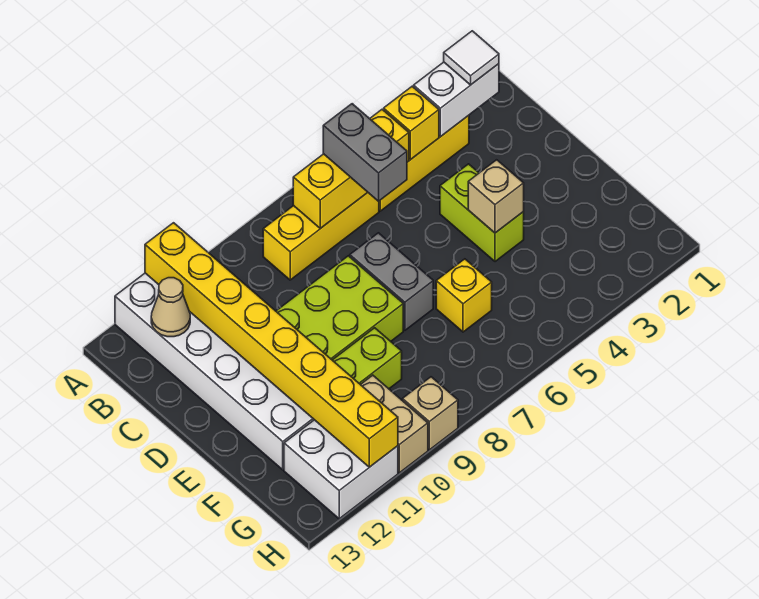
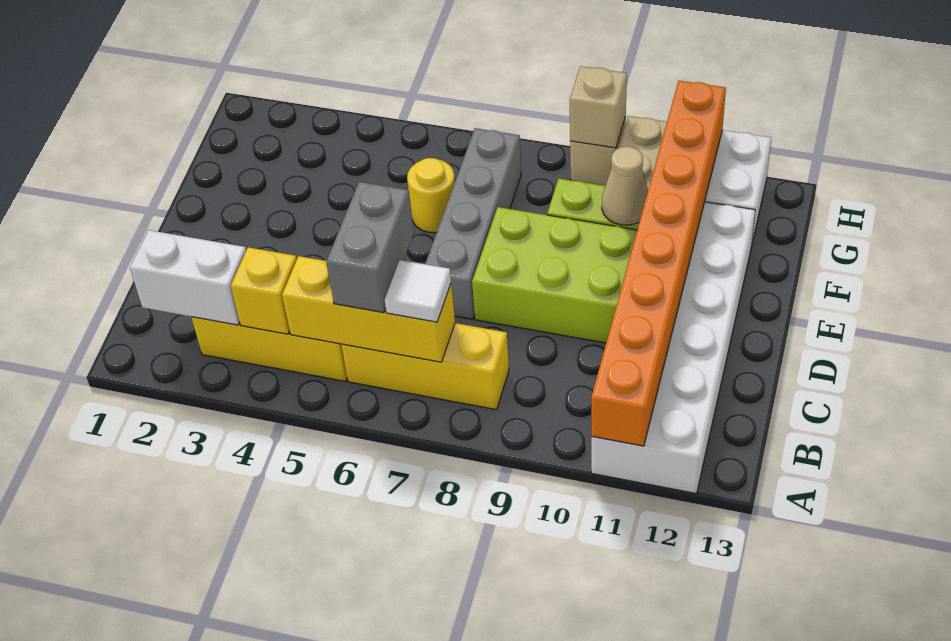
yellow brick A11:H11 level 2 -> orange brick A11:H11 level 2
white tile B2 level 3 -> white tile B7 level 3
tan cone B12 level 2 -> tan cone F10 level 2
lime brick D4:E4 level 1 -> none
grey brick D7:E7 level 1 -> grey brick D7:G7 level 1
tan brick E4 level 2 -> tan brick H9 level 2
yellow brick F6 level 1 -> yellow round brick F6 level 1

